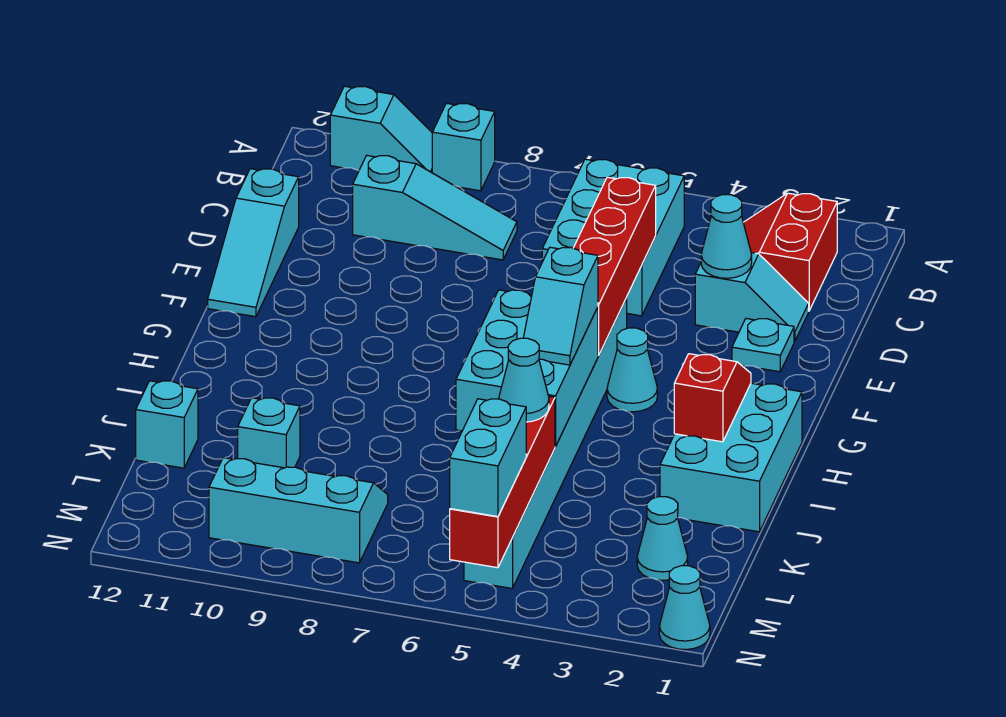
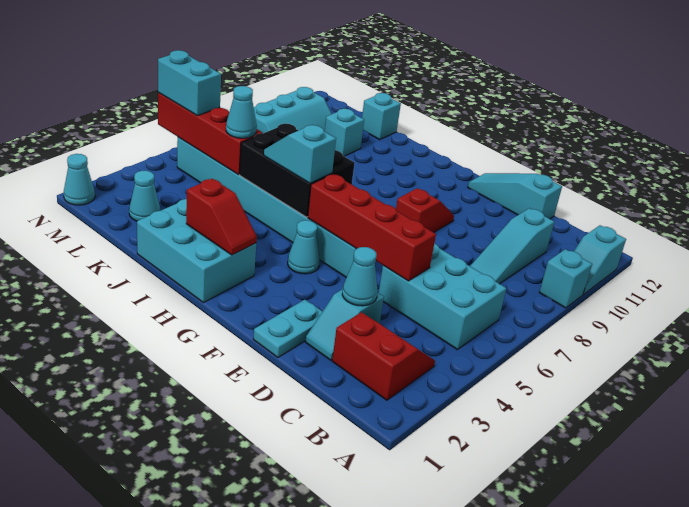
cyan plate E2 level 1 -> cyan plate E1:E2 level 1
none -> red slope F8:F9 level 1 top 8
cyan brick H5:J6 level 2 -> black brick H5:J6 level 2

